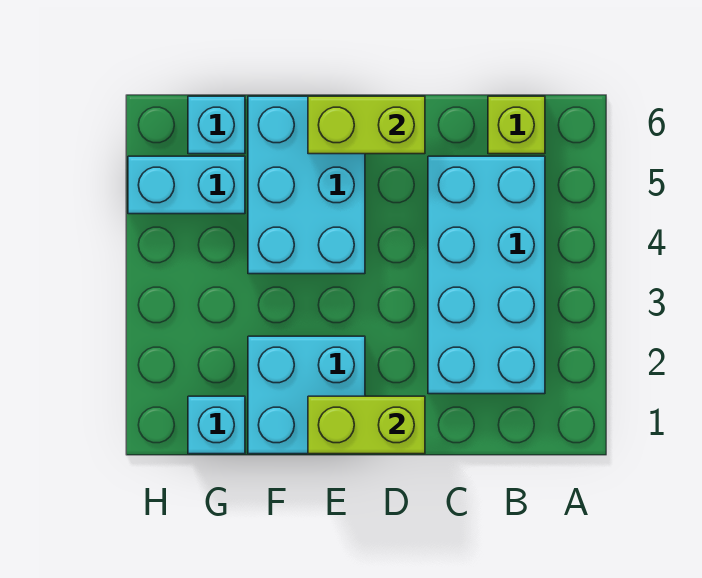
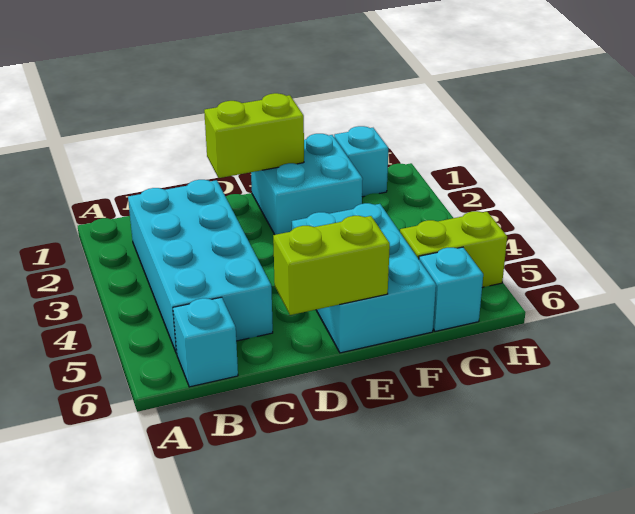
lime brick B6 level 1 -> cyan brick B6 level 1
cyan brick G5:H5 level 1 -> lime brick G5:H5 level 1

